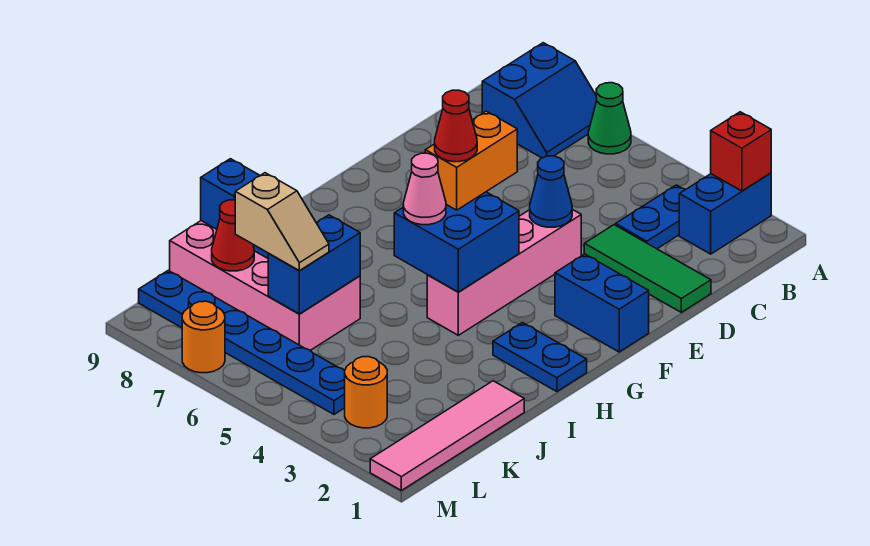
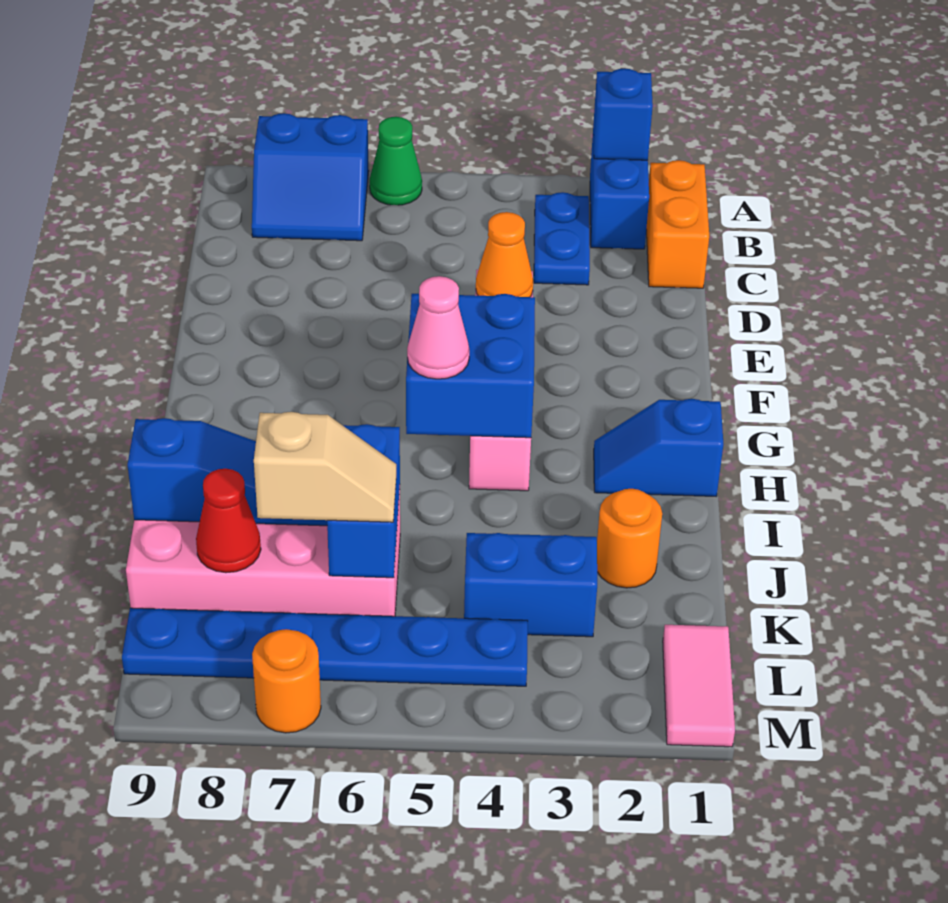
red brick A2 level 2 -> blue brick A2 level 2
blue slope A7:B8 level 1 top 8 -> blue slope A7:B8 level 1 top A
green tile D1:D3 level 1 -> none
blue cone E4 level 2 -> orange cone E4 level 2
blue brick F1:F2 level 1 -> blue brick K3:K4 level 1
orange brick F5:G5 level 3 -> orange brick B1:C1 level 1
red cone G5 level 4 -> none
blue plate H1:H2 level 1 -> blue slope H1:H2 level 1 top 1
pink tile J1:M1 level 1 -> pink tile L1:M1 level 1
orange round brick L3 level 1 -> orange round brick J2 level 1

